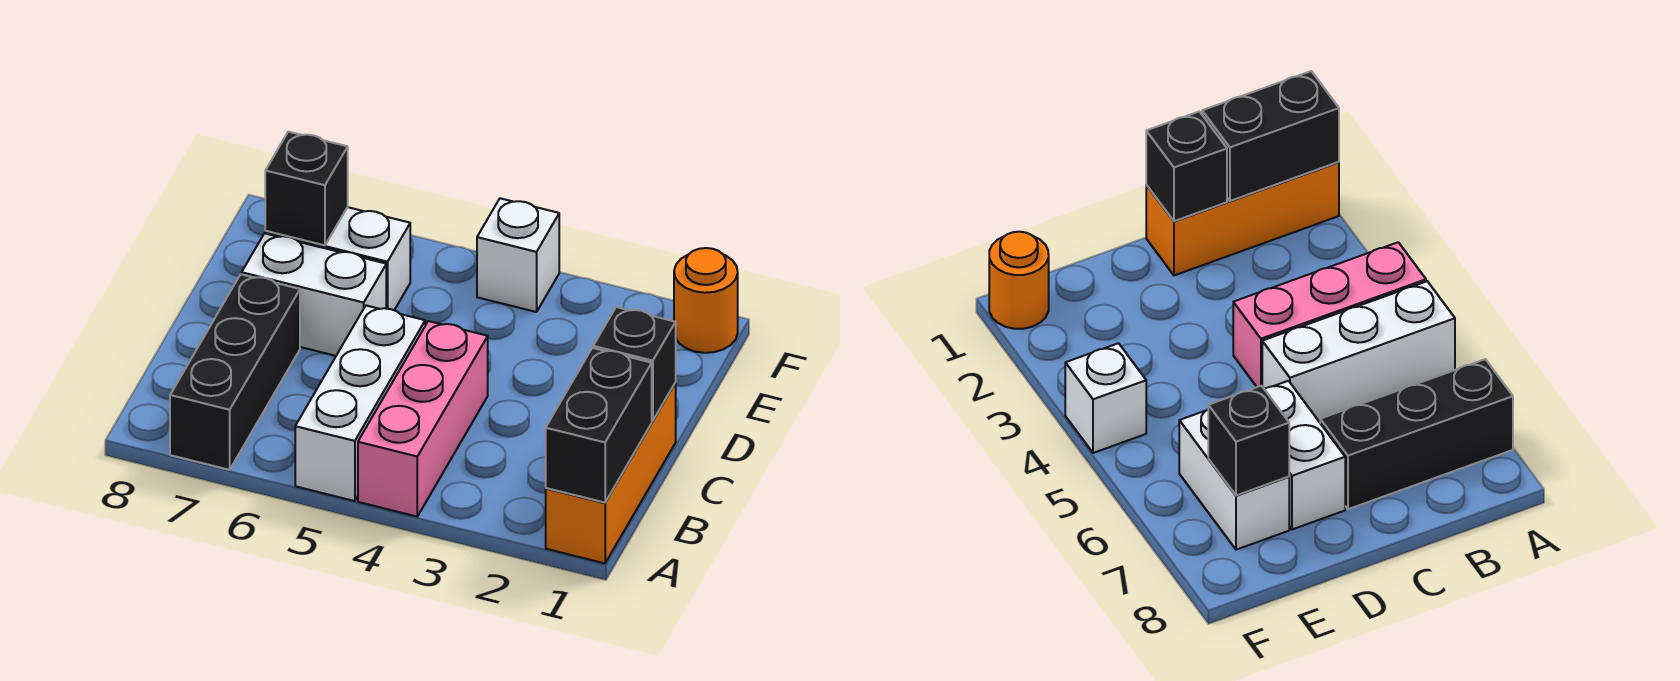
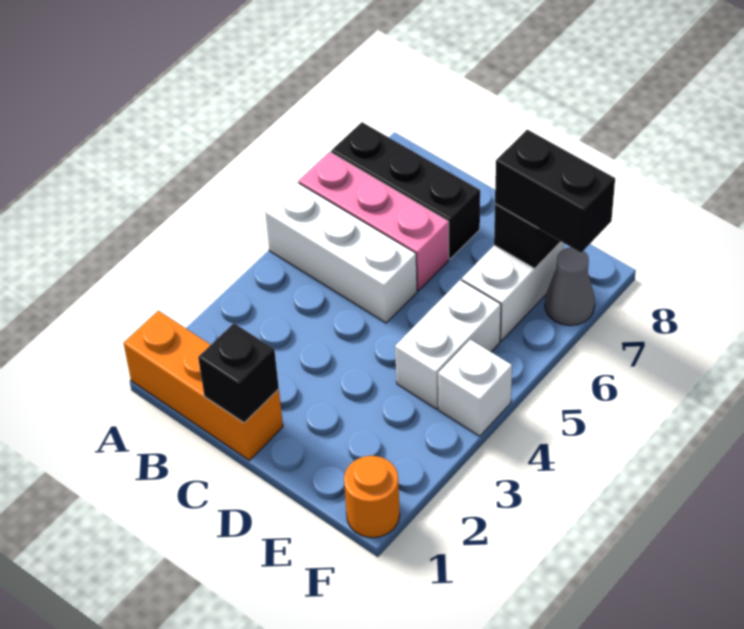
black brick A1:B1 level 2 -> black brick E7:F7 level 3
pink brick A4:C4 level 1 -> pink brick A6:C6 level 1
white brick D6:D7 level 1 -> white brick E4:E5 level 1
none -> grey cone F7 level 1

